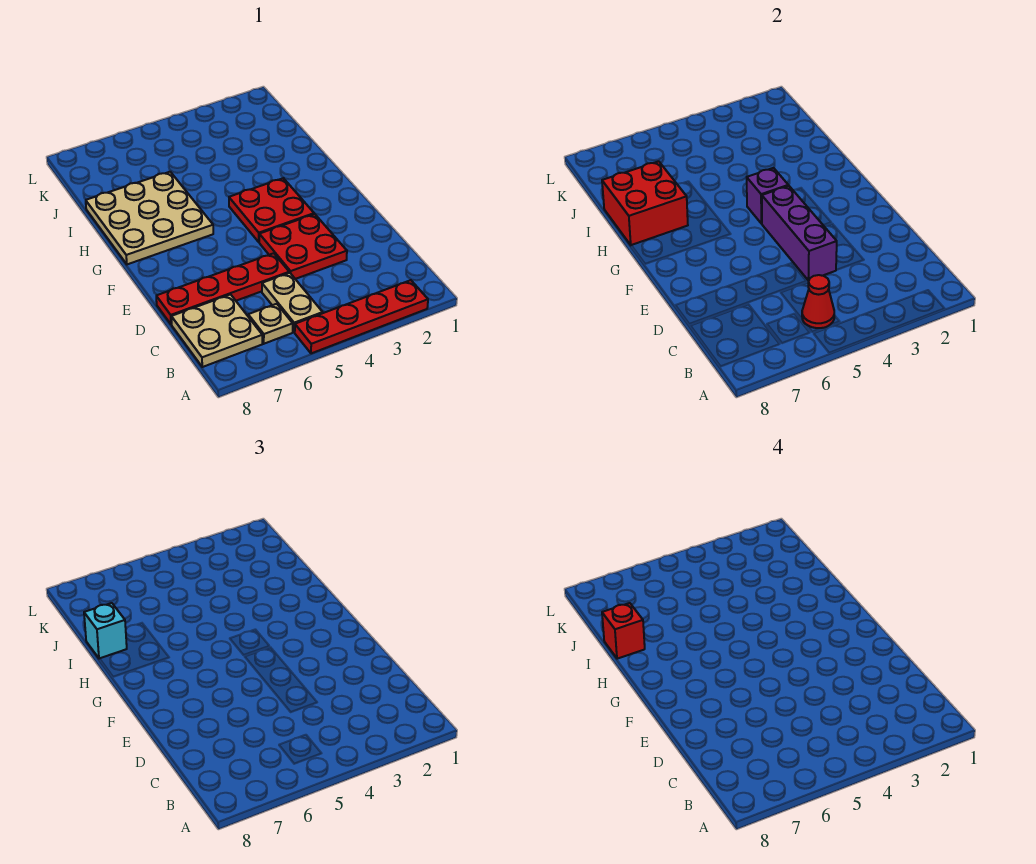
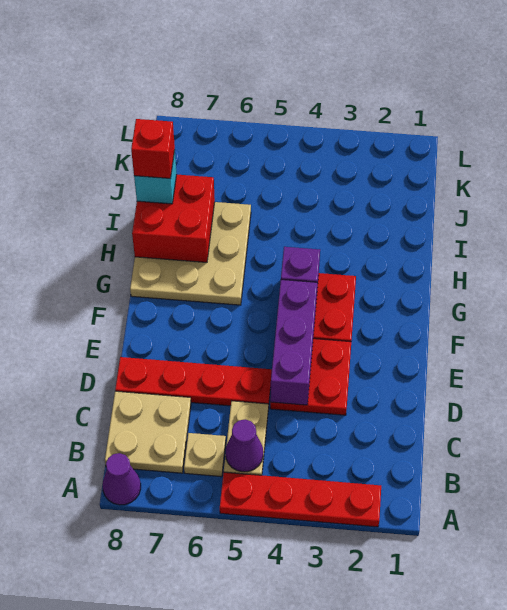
none -> purple cone A8 level 1
red cone B5 level 2 -> purple cone B5 level 2

